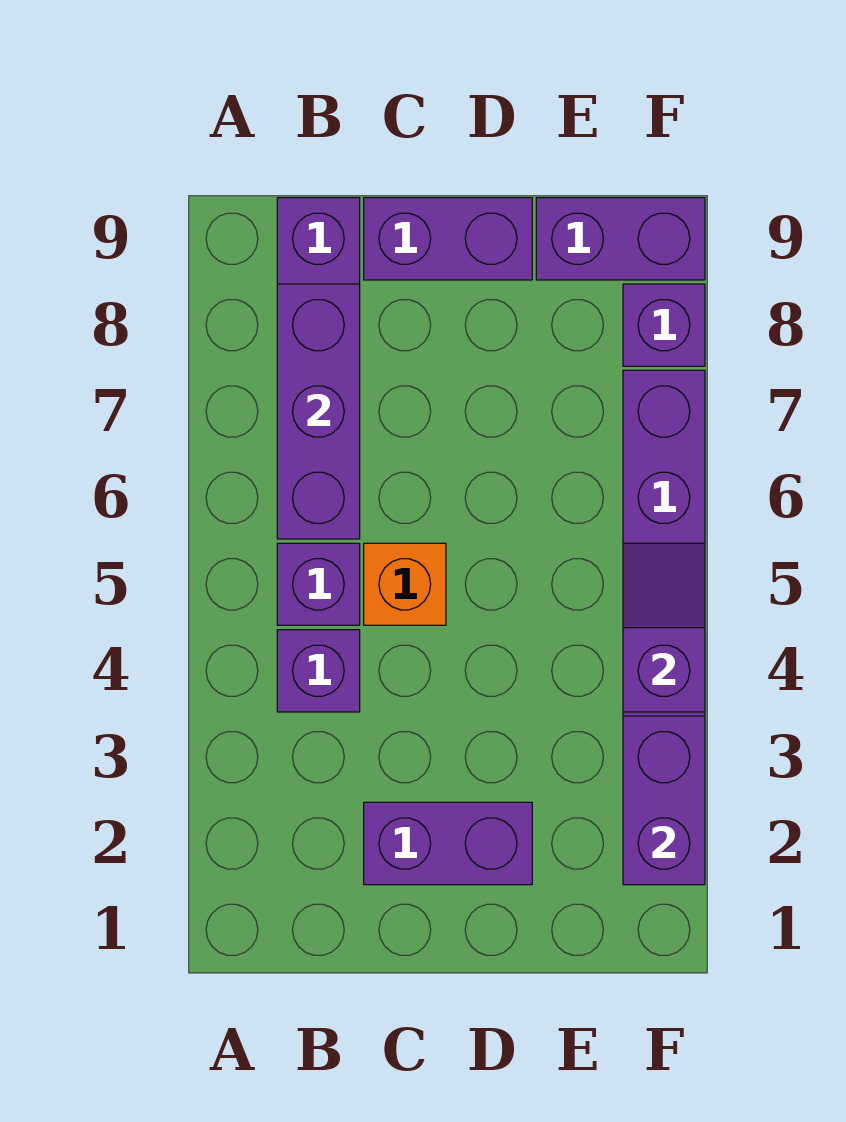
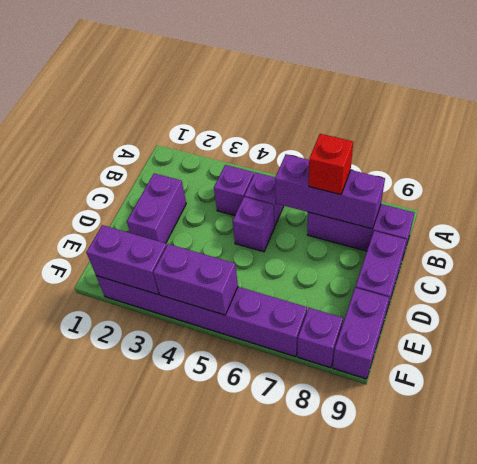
none -> red brick B7 level 3
orange brick C5 level 1 -> purple brick C5 level 1
purple slope F4:F5 level 2 top 4 -> purple brick F4:F5 level 2

